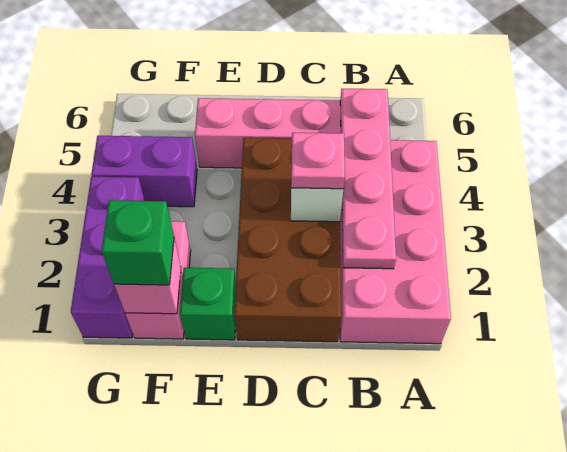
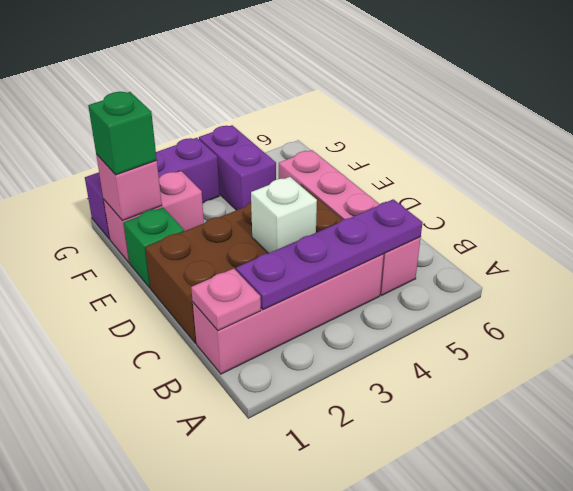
pink brick A1:B4 level 1 -> pink brick B1:B4 level 1
pink plate B2:B5 level 2 -> purple plate B2:B5 level 2
pink plate C3 level 3 -> pink plate B1 level 2

